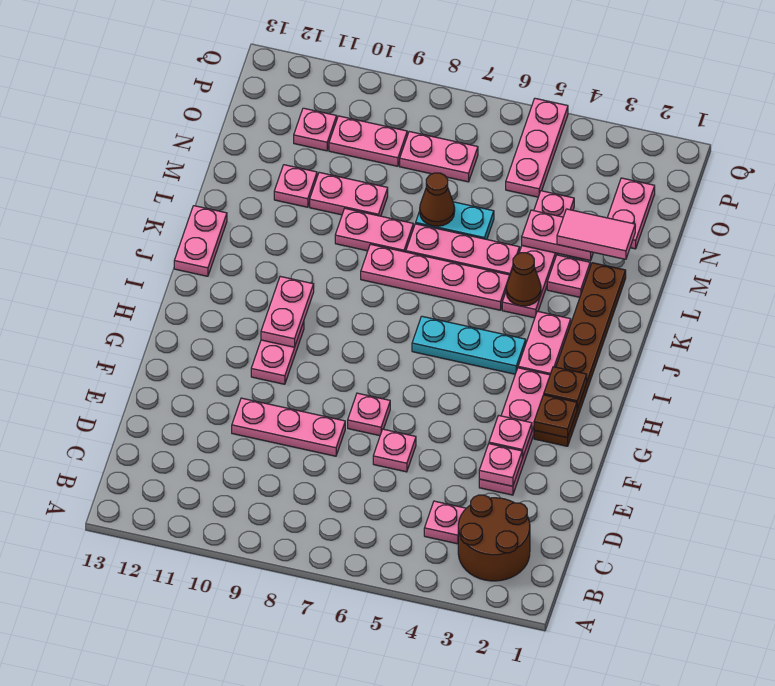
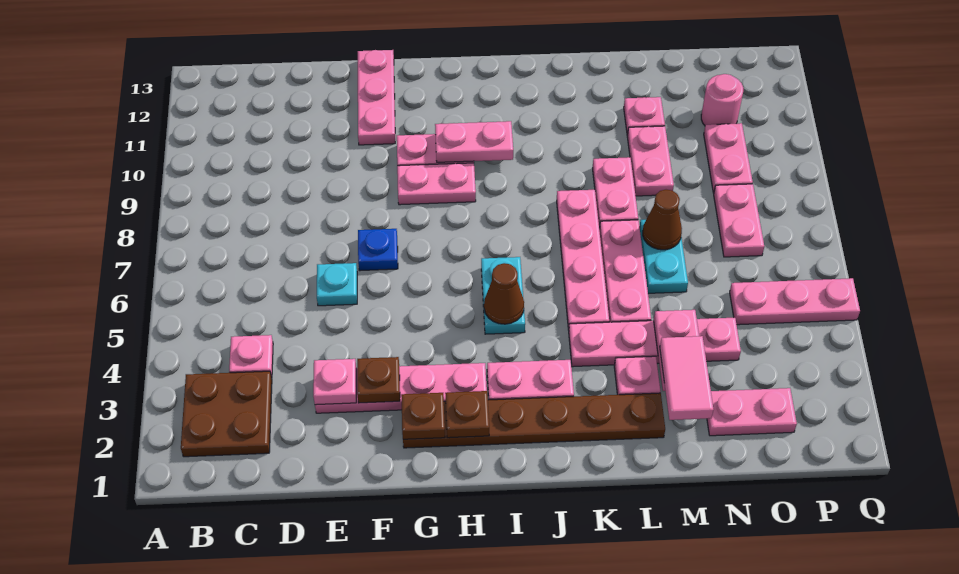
brown round brick B2:C3 level 1 -> brown plate B2:C3 level 1
pink plate E6 level 1 -> cyan plate E6 level 1
pink plate E8:E10 level 1 -> pink plate F11:F13 level 1
pink plate F3 level 2 -> brown plate F3 level 2
pink plate F7 level 1 -> blue plate F7 level 1
cyan plate I4:I6 level 1 -> cyan plate I5:I6 level 1
pink plate J13:K13 level 1 -> pink plate G9:H9 level 1
brown cone K4 level 2 -> brown cone I5 level 2
pink plate O11 level 1 -> pink round brick O11 level 1

